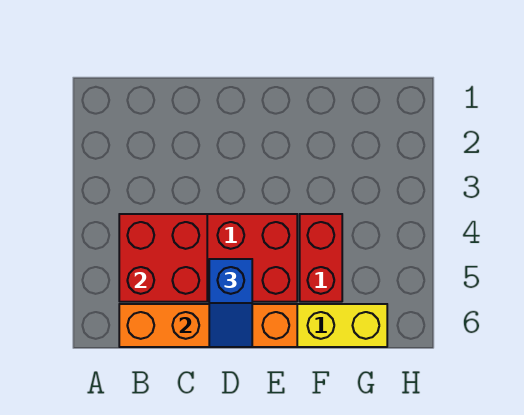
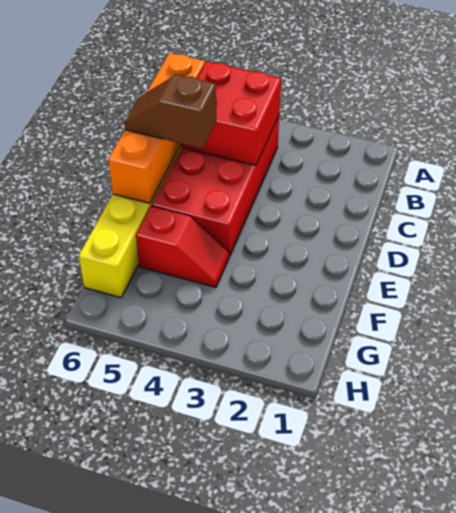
blue slope D5:D6 level 3 top 5 -> brown slope D5:D6 level 3 top 5
red brick F4:F5 level 1 -> red slope F4:F5 level 1 top 5

